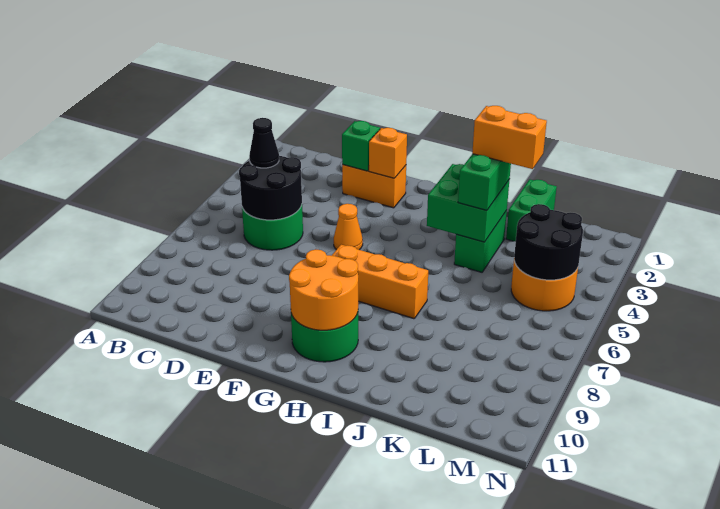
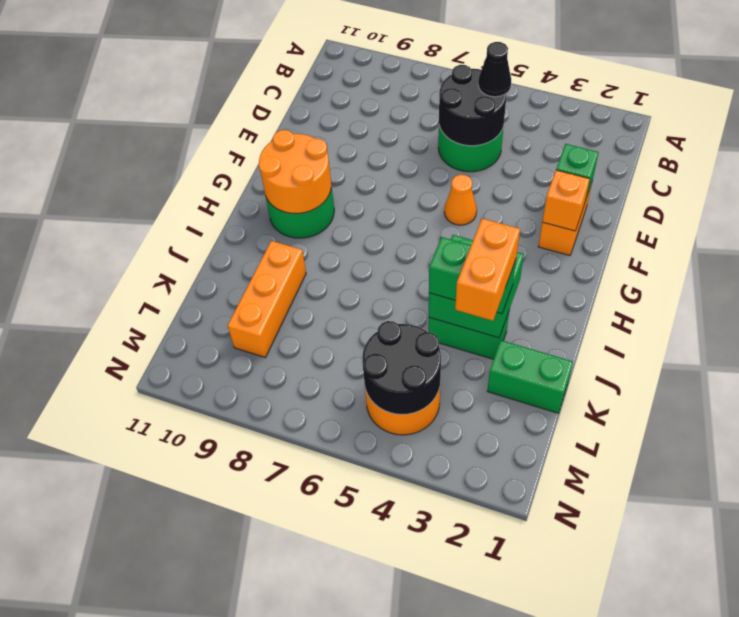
orange brick G7:I7 level 1 -> orange brick J9:L9 level 1

